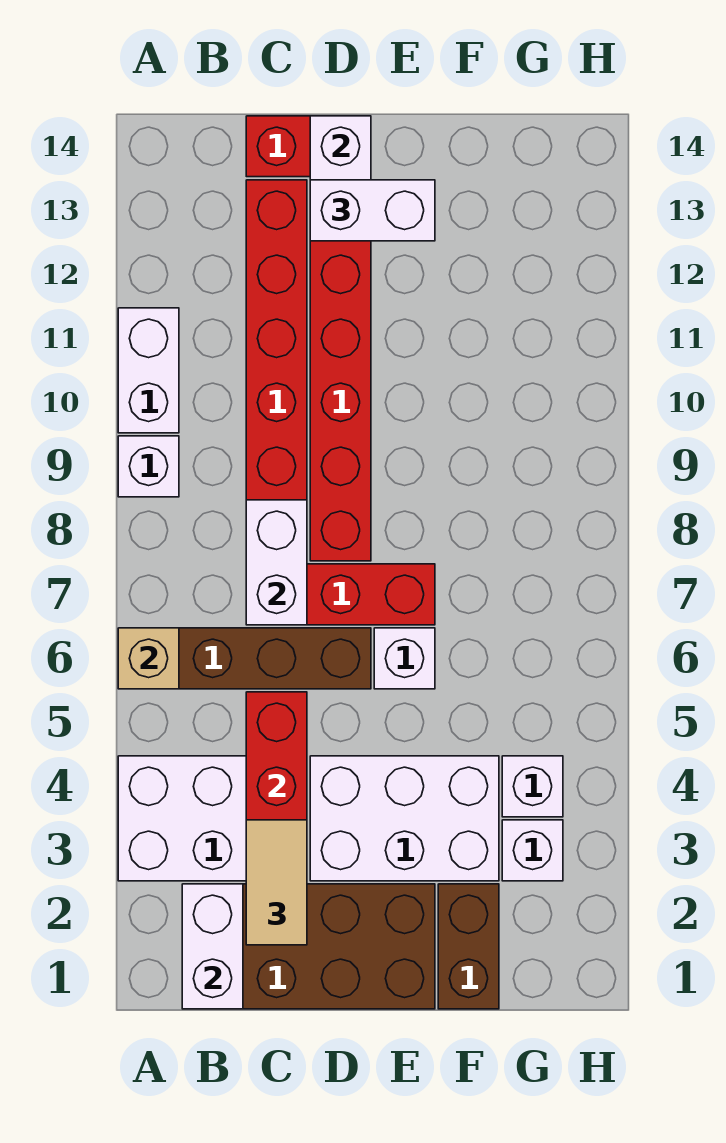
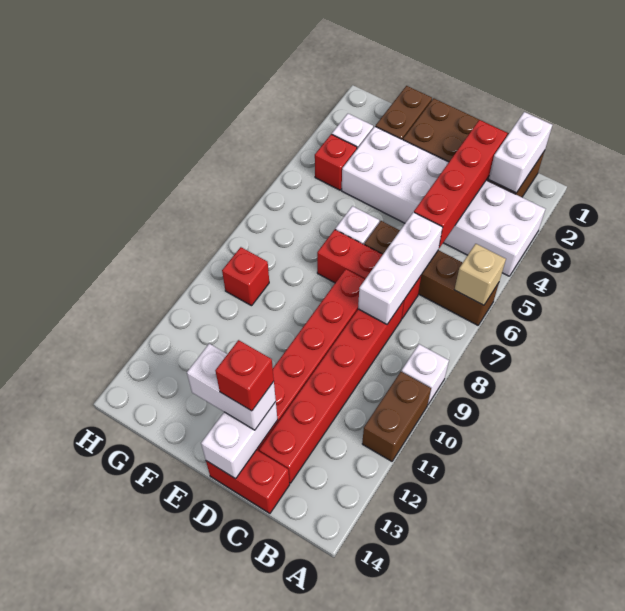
white brick A10:A11 level 1 -> brown brick A10:A11 level 1
tan tile C2:C3 level 3 -> none
white brick C7:C8 level 2 -> white brick C6:C8 level 2
none -> red brick D13 level 4
white brick G4 level 1 -> red brick G4 level 1
none -> red brick G9 level 1

